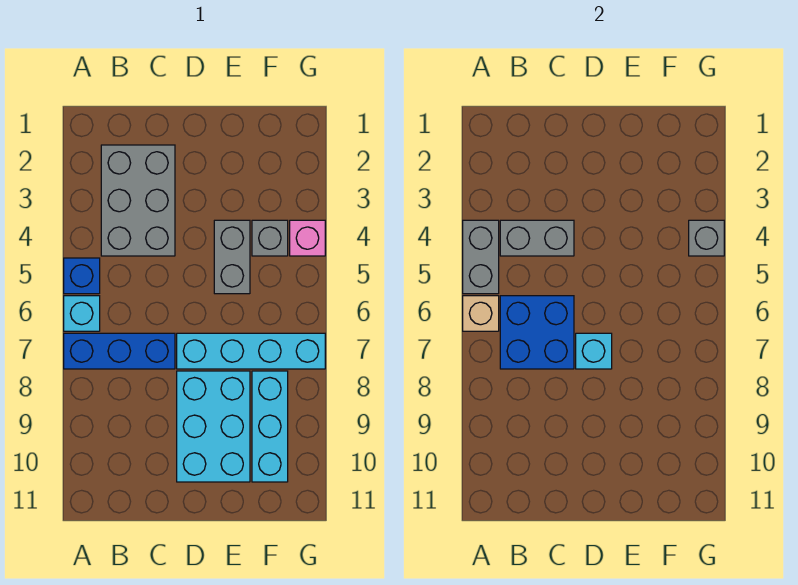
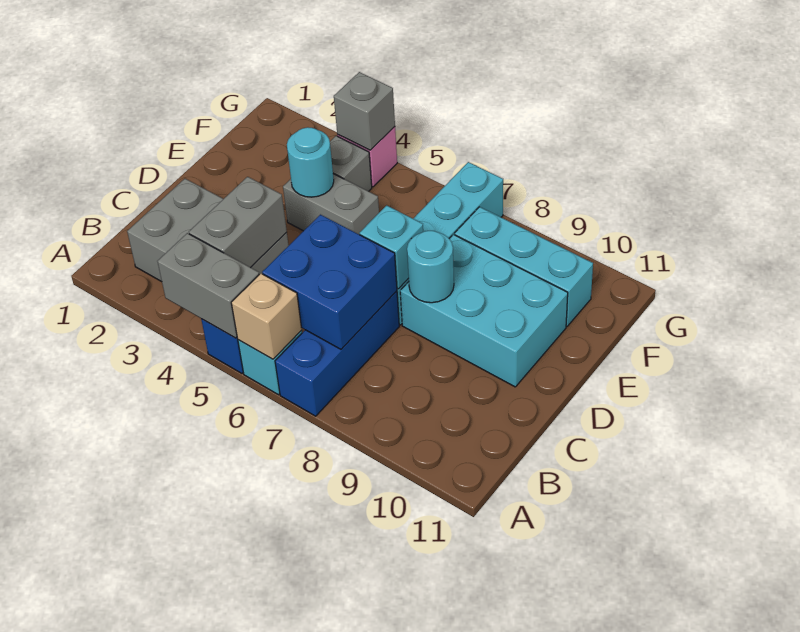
none -> cyan round brick D8 level 2
none -> cyan round brick E4 level 2

